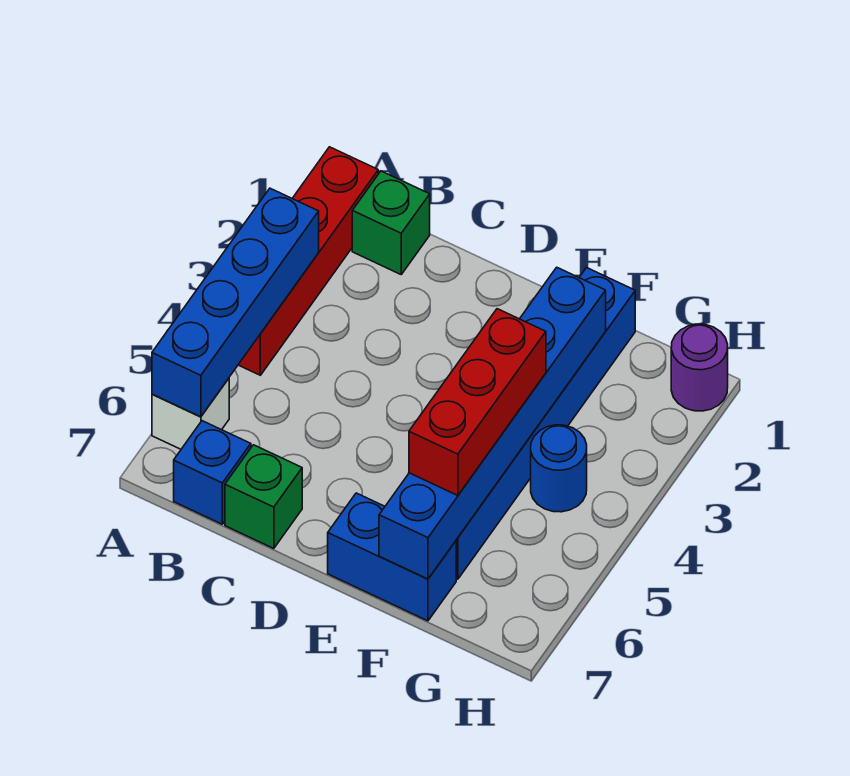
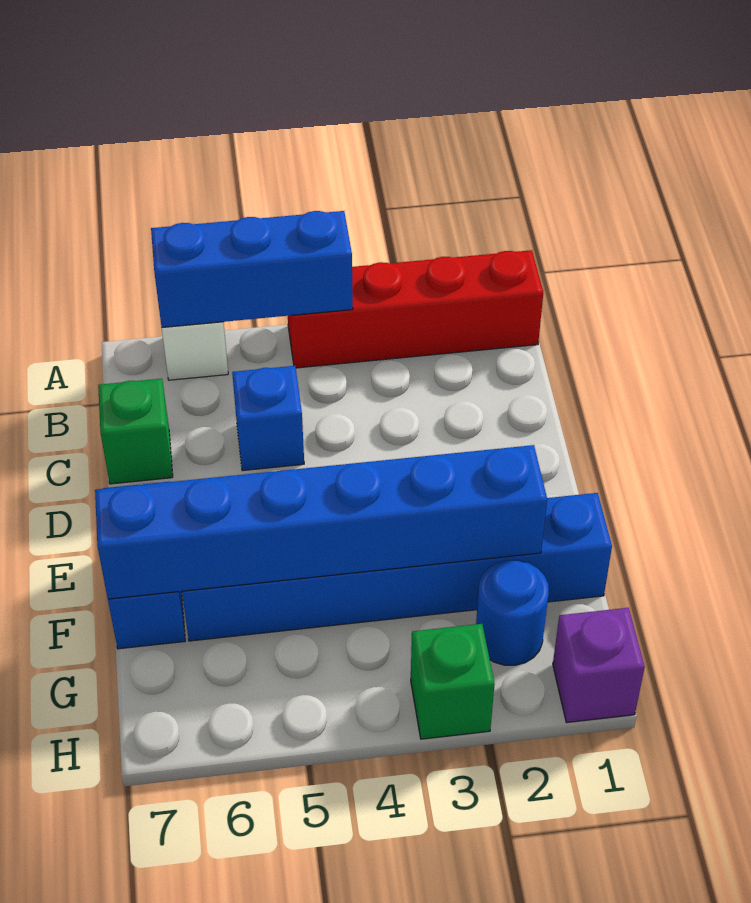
blue brick A3:A6 level 2 -> blue brick A4:A6 level 2
green brick B1 level 1 -> green brick H3 level 1
blue brick B7 level 1 -> blue brick C5 level 1
red brick F4:F6 level 3 -> none
blue round brick G4 level 1 -> blue round brick G2 level 1
purple round brick H1 level 1 -> purple brick H1 level 1

